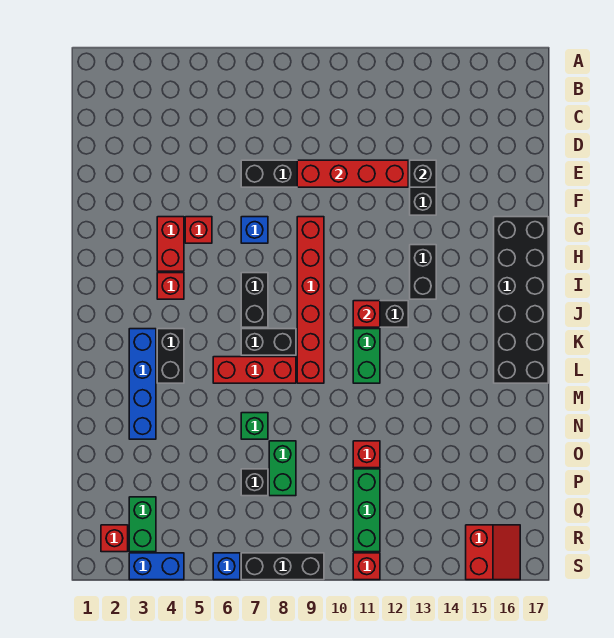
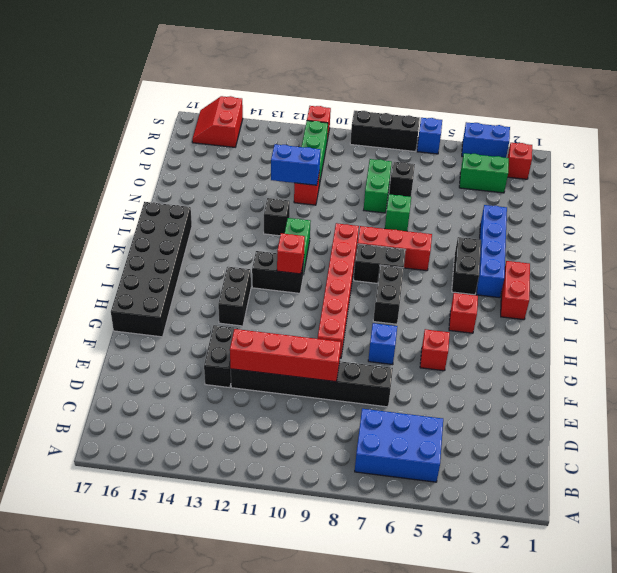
none -> blue brick B5:C7 level 1
black brick E13 level 2 -> black brick M12 level 1
red brick G4:H4 level 1 -> red brick J2:K2 level 1
none -> blue brick O11:O12 level 2
green brick Q3:R3 level 1 -> green brick Q3:Q4 level 1

